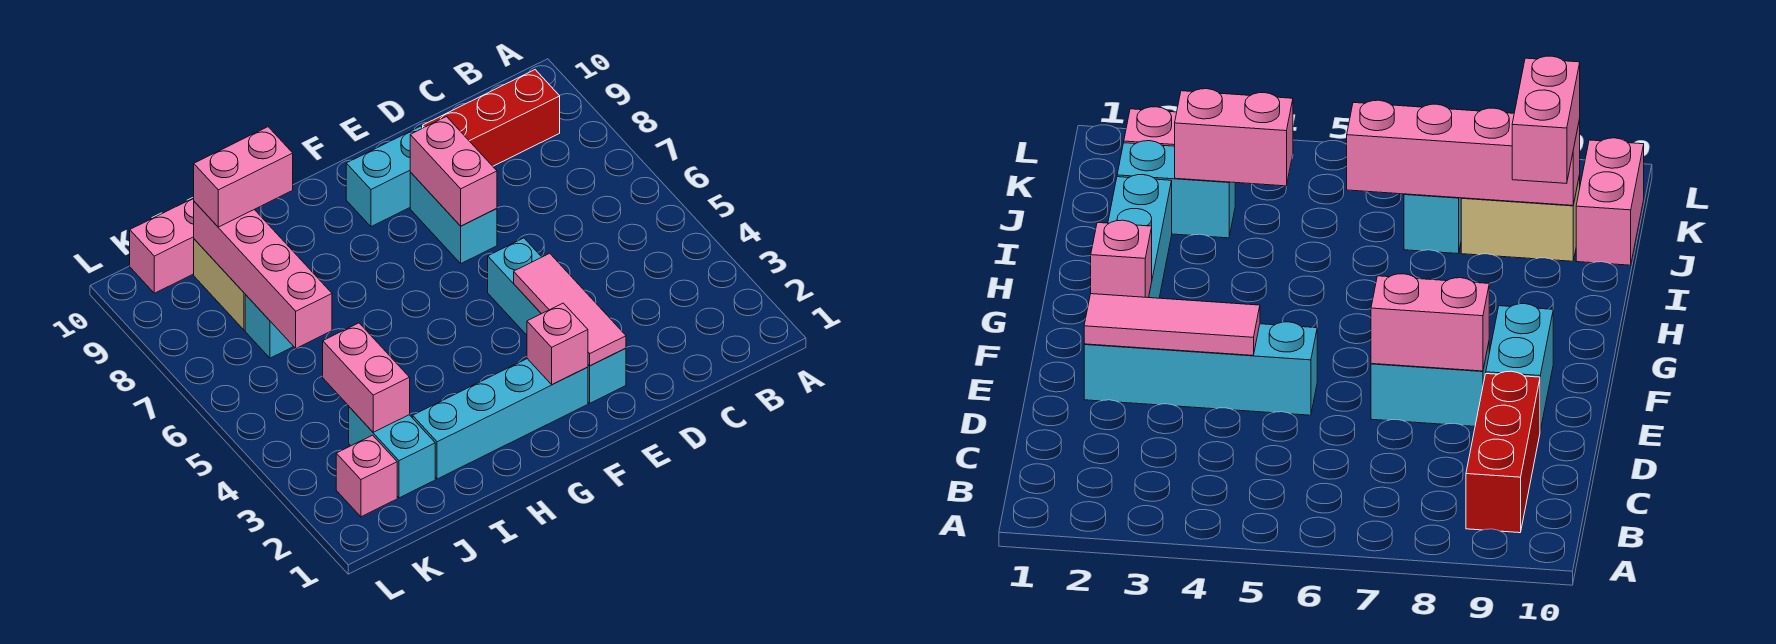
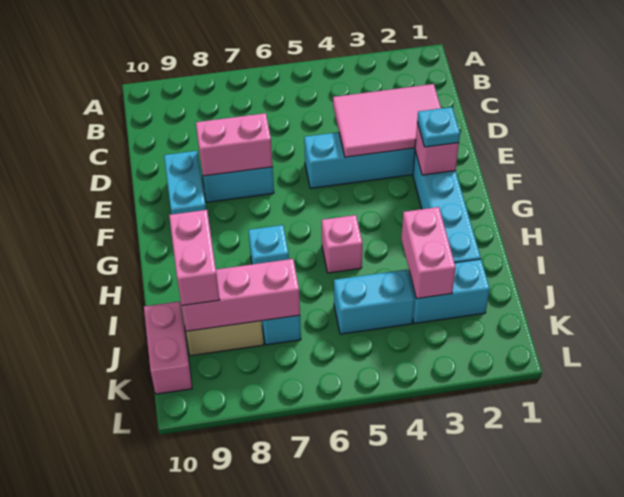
red brick B9:D9 level 1 -> none
pink tile E2:E4 level 2 -> pink tile D2:E4 level 2
none -> cyan plate F2 level 3
none -> cyan brick H7 level 1
pink brick J3:J4 level 2 -> pink brick I3:J3 level 2
none -> cyan brick J4:J5 level 1
pink brick J6:J9 level 2 -> pink brick J7:J9 level 2
pink brick K2 level 1 -> pink brick H5 level 1

